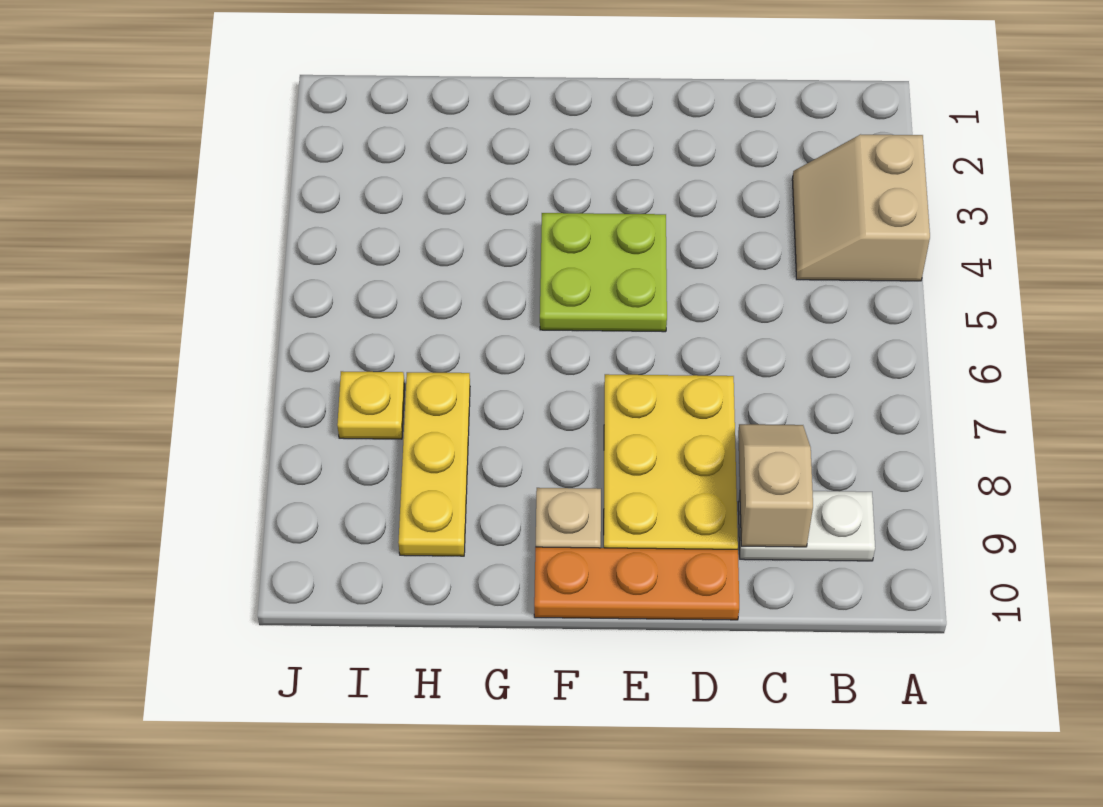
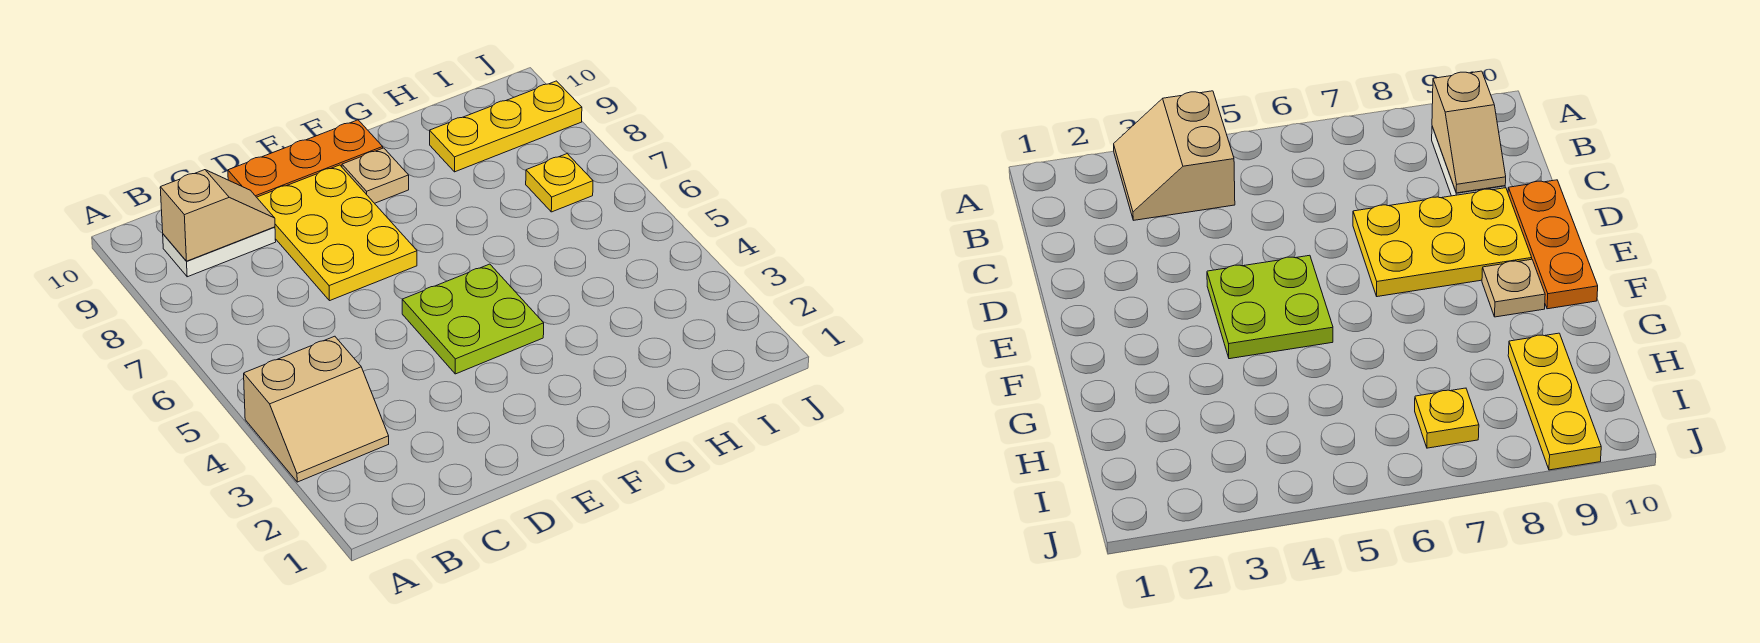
tan slope A3:B4 level 1 top A -> tan slope A3:B4 level 1 top 4
tan slope C8:C9 level 2 top 9 -> tan slope B9:C9 level 2 top B
yellow plate H7:H9 level 1 -> yellow plate H9:J9 level 1

